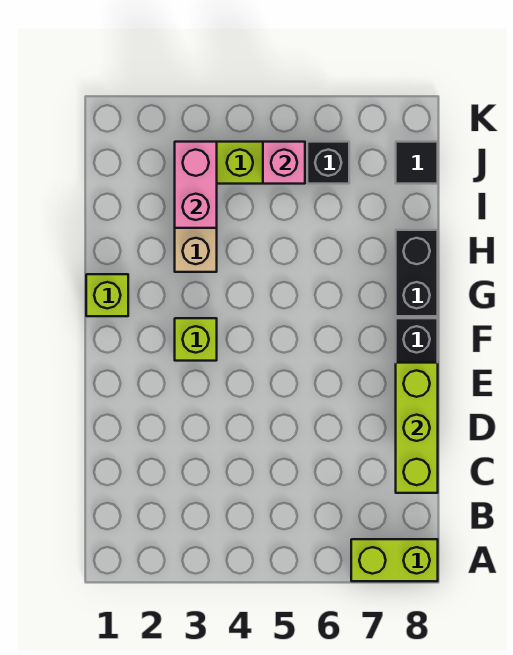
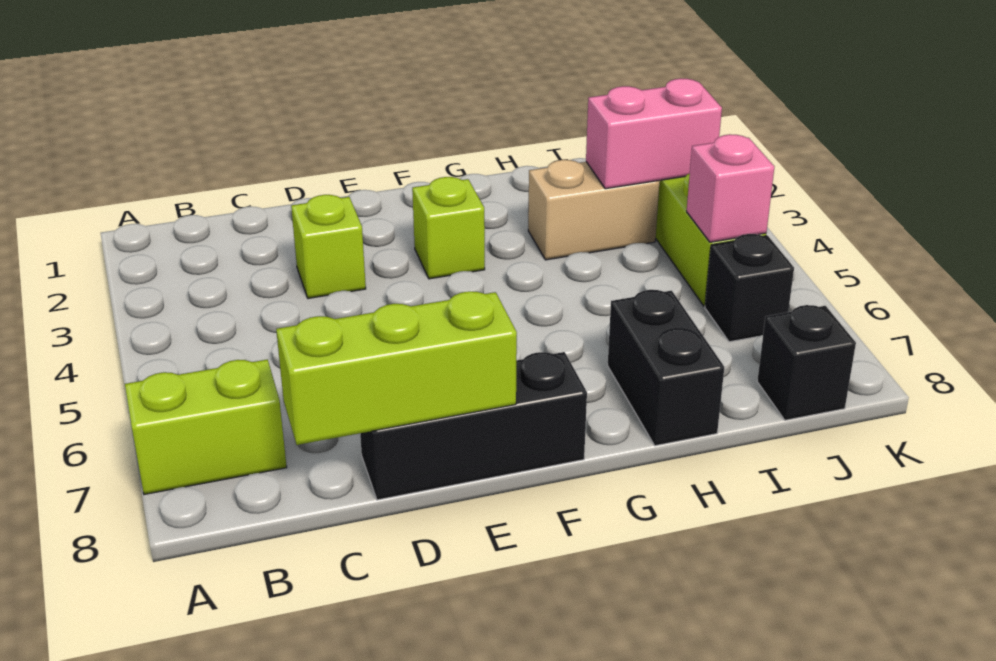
lime brick A7:A8 level 1 -> lime brick A7:B7 level 1
lime brick G1 level 1 -> lime brick D3 level 1
black brick G8:H8 level 1 -> black brick H7:H8 level 1
black tile J8 level 1 -> black brick J8 level 1

